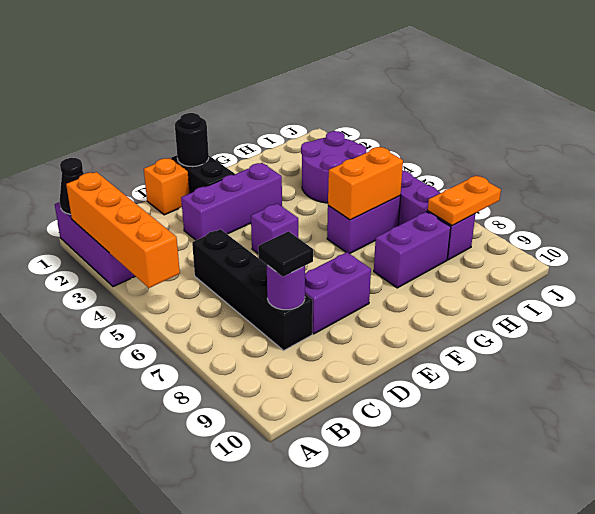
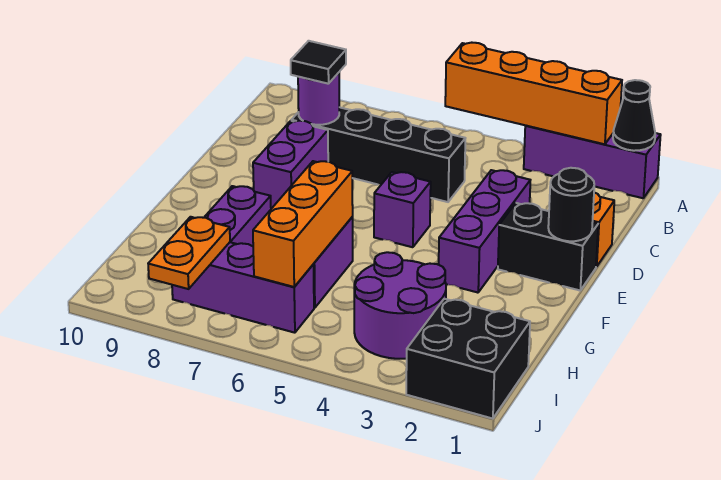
orange brick G6:H6 level 2 -> orange brick G6:I6 level 2
none -> black brick I1:J2 level 1

